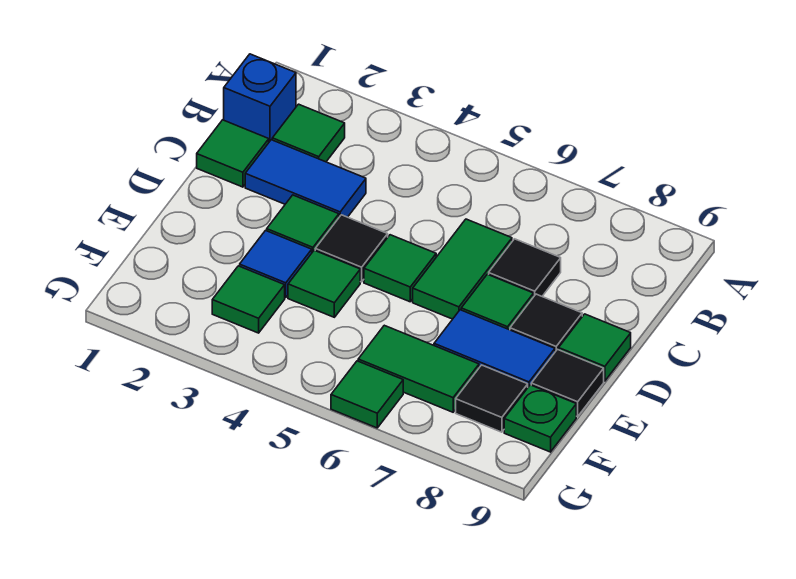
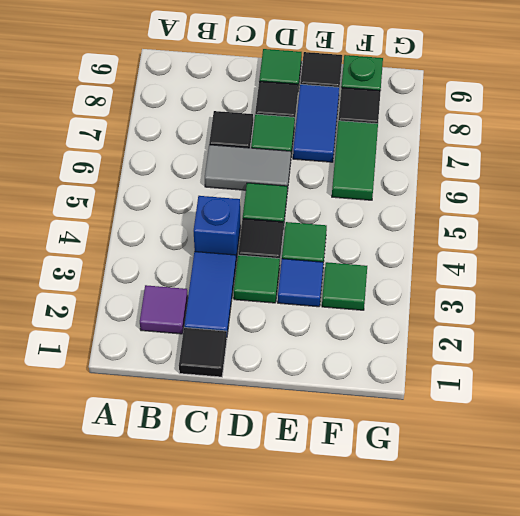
blue brick B1 level 1 -> blue brick C4 level 1
green tile B2 level 1 -> purple tile B2 level 1
green tile C1 level 1 -> black tile C1 level 1
green tile C6:D6 level 1 -> grey tile C6:D6 level 1
green tile G6 level 1 -> none

